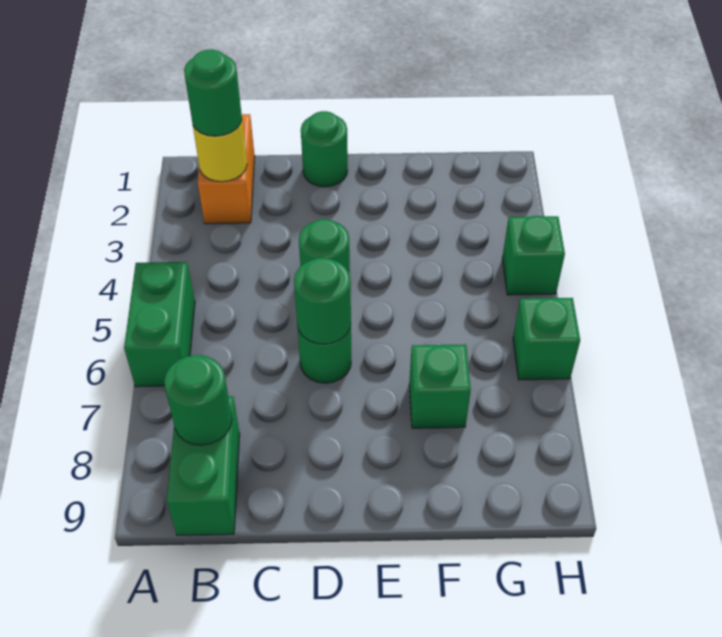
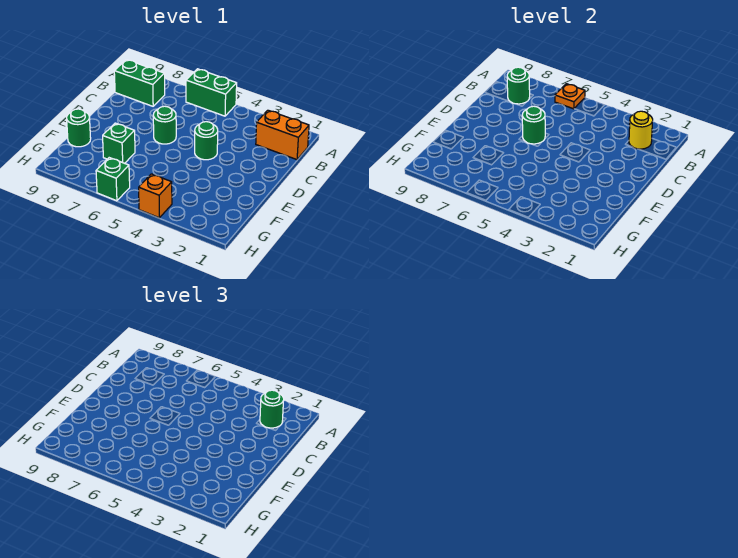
none -> orange plate A6 level 2
green round brick D1 level 1 -> green round brick F9 level 1
green brick H4 level 1 -> orange brick H4 level 1

